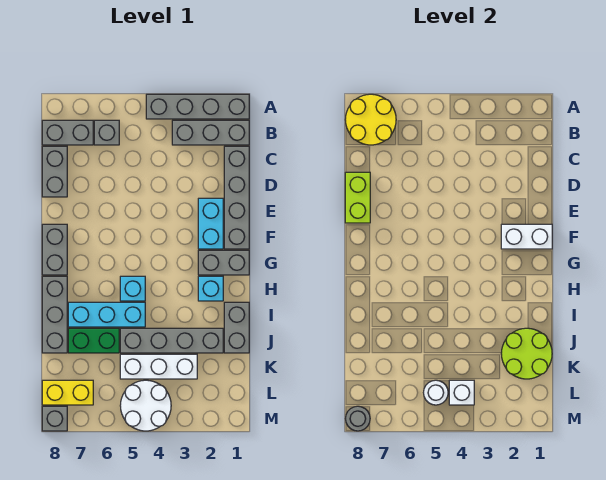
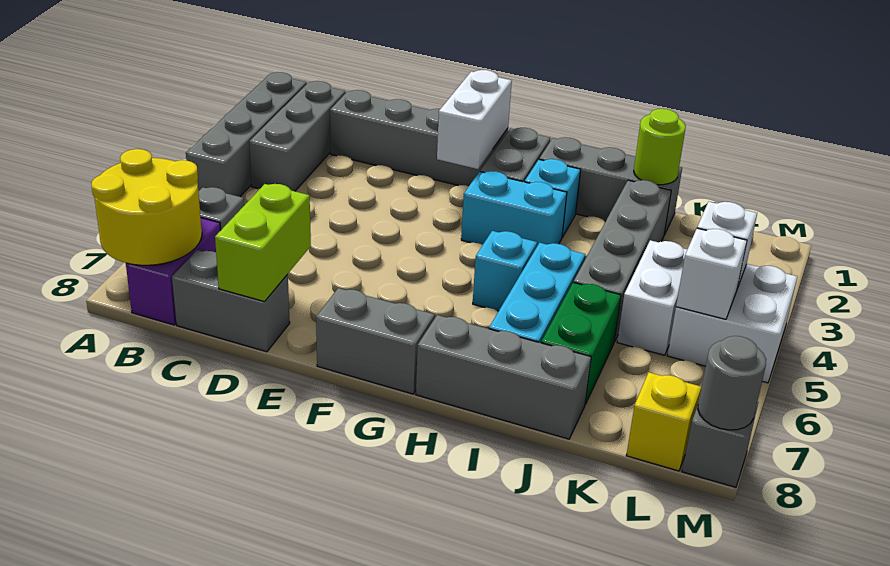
grey brick B7:B8 level 1 -> purple brick B7:B8 level 1
lime brick D8:E8 level 2 -> lime brick D7:D8 level 2
cyan brick E2:F2 level 1 -> cyan brick G3:H3 level 1
grey brick I1:J1 level 1 -> grey brick H1:J1 level 1
lime round brick J1:K2 level 2 -> lime round brick J1 level 2
white brick K3:K5 level 1 -> white brick K4:K5 level 1
white round brick L4:M5 level 1 -> white brick L4:M5 level 1
white round brick L5 level 2 -> white brick L5 level 2
yellow brick L7:L8 level 1 -> yellow brick L8 level 1

